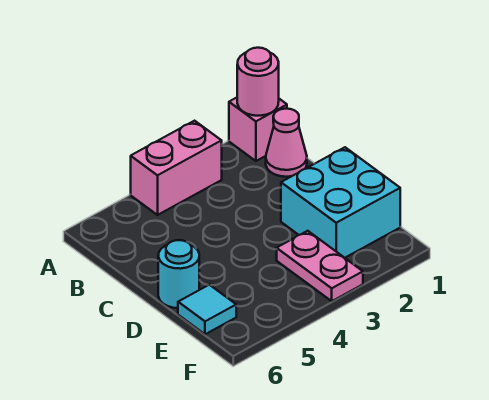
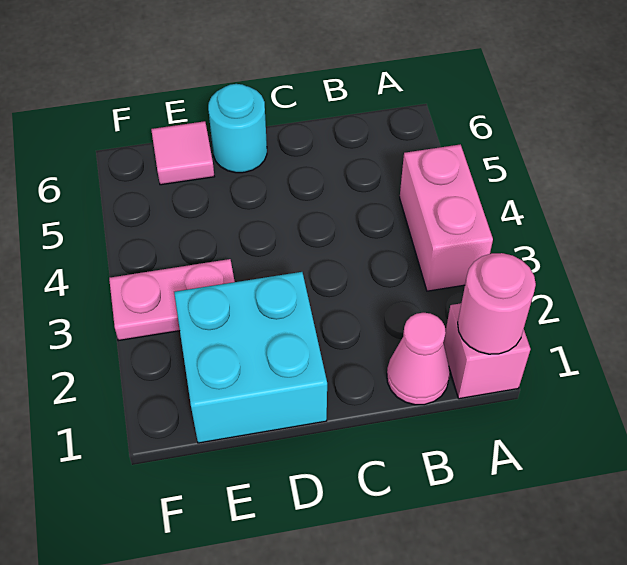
cyan tile E6 level 1 -> pink tile E6 level 1

